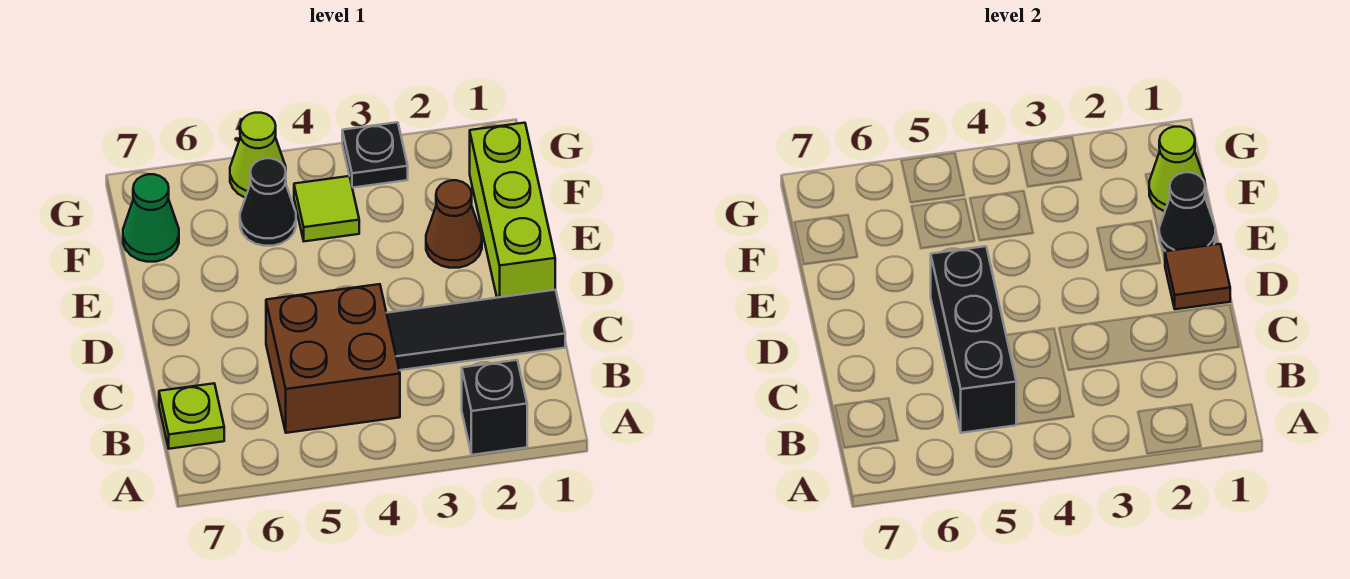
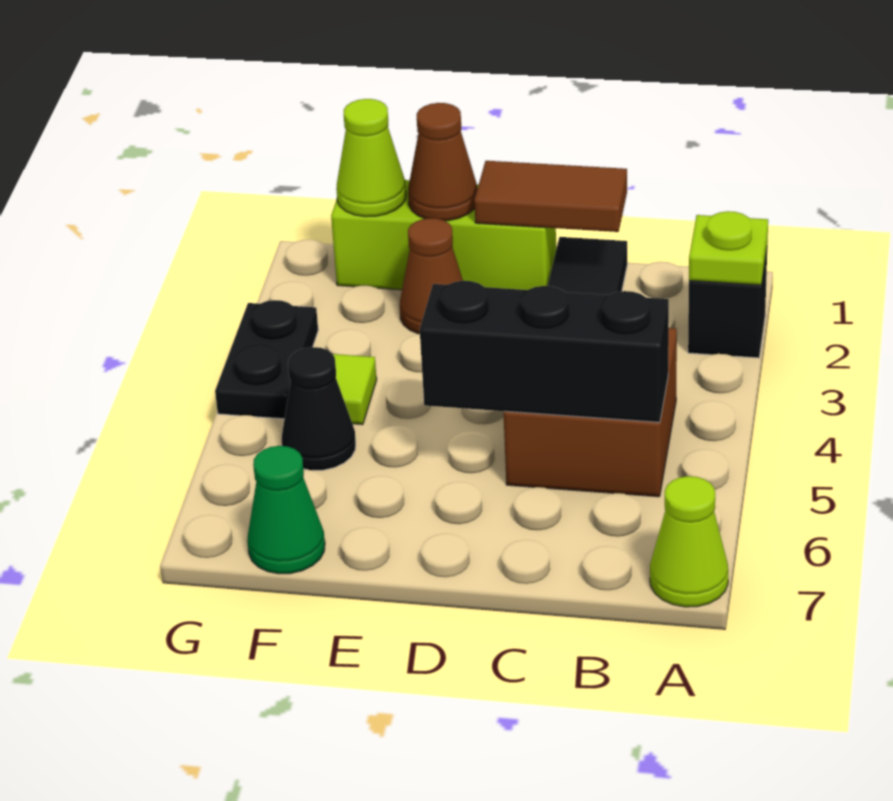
lime plate B7 level 1 -> lime plate A2 level 2
brown tile D1 level 2 -> brown tile C1:D1 level 2
black cone E1 level 2 -> brown cone E1 level 2
black plate G3 level 1 -> black plate G3:G4 level 1
lime cone G5 level 1 -> lime cone A7 level 1

